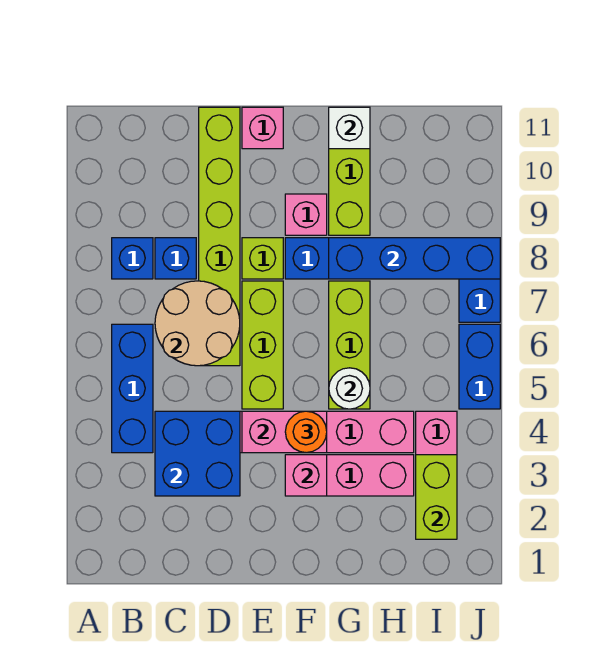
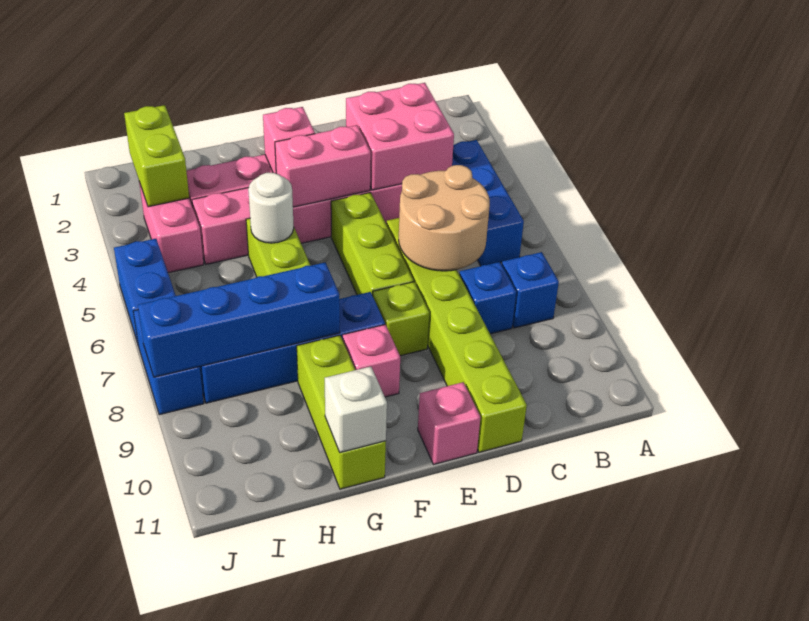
blue brick C3:D4 level 2 -> pink brick C3:D4 level 2
orange round brick F4 level 3 -> none

